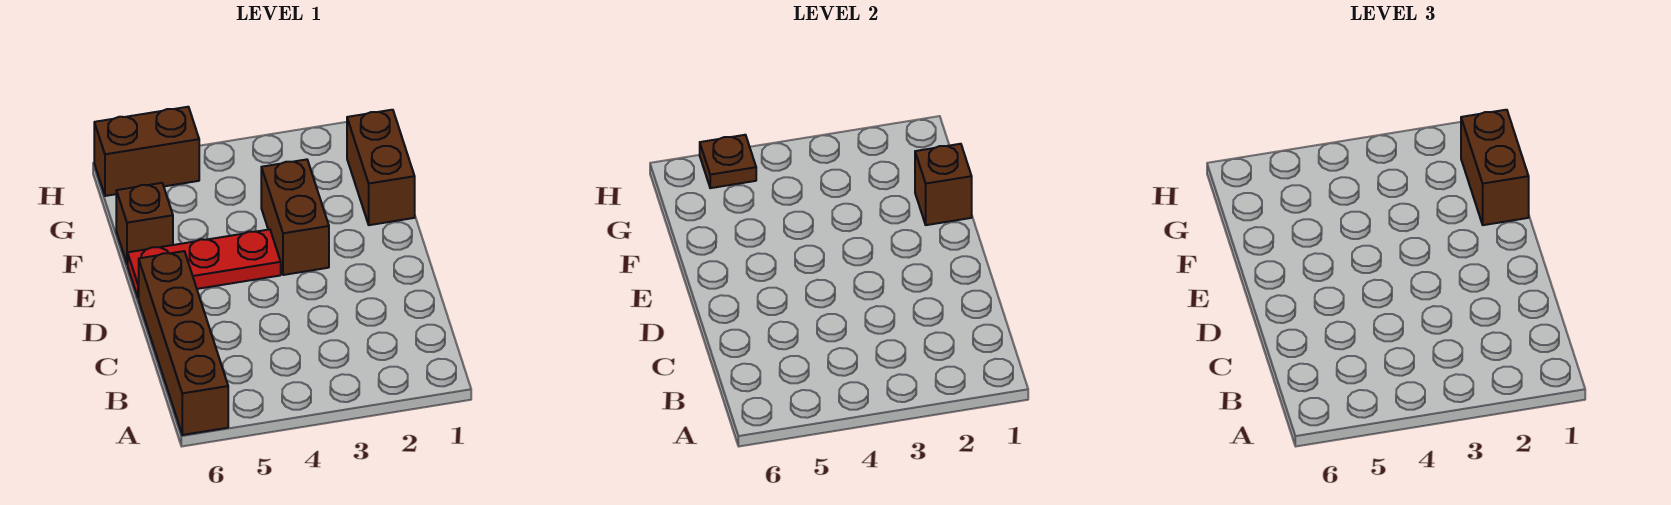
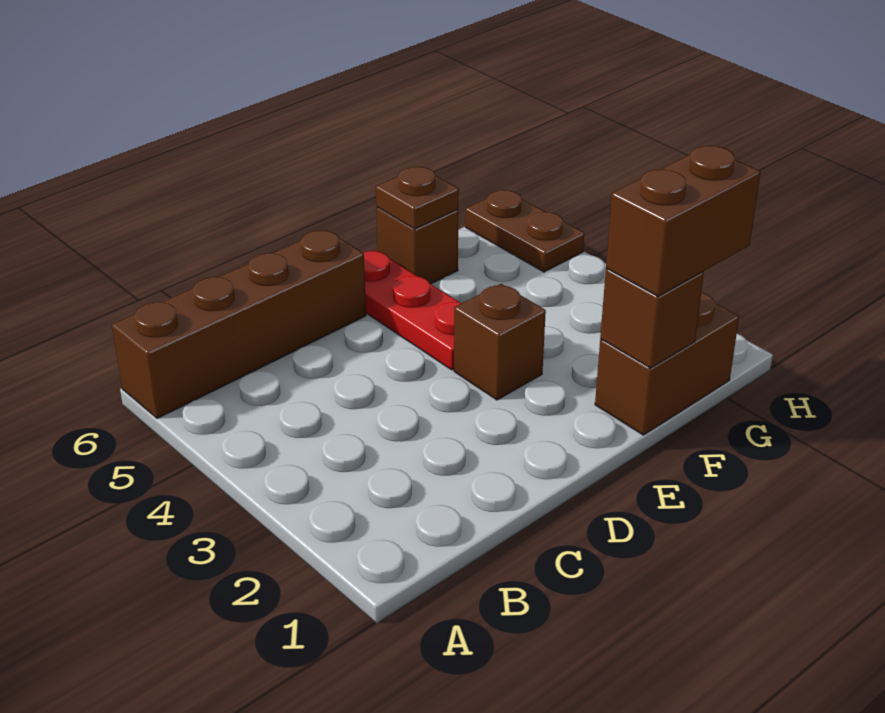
brown brick E3:F3 level 1 -> brown brick E3 level 1
brown brick H5:H6 level 1 -> brown plate H5:H6 level 1
brown plate H5 level 2 -> brown plate F6 level 2

